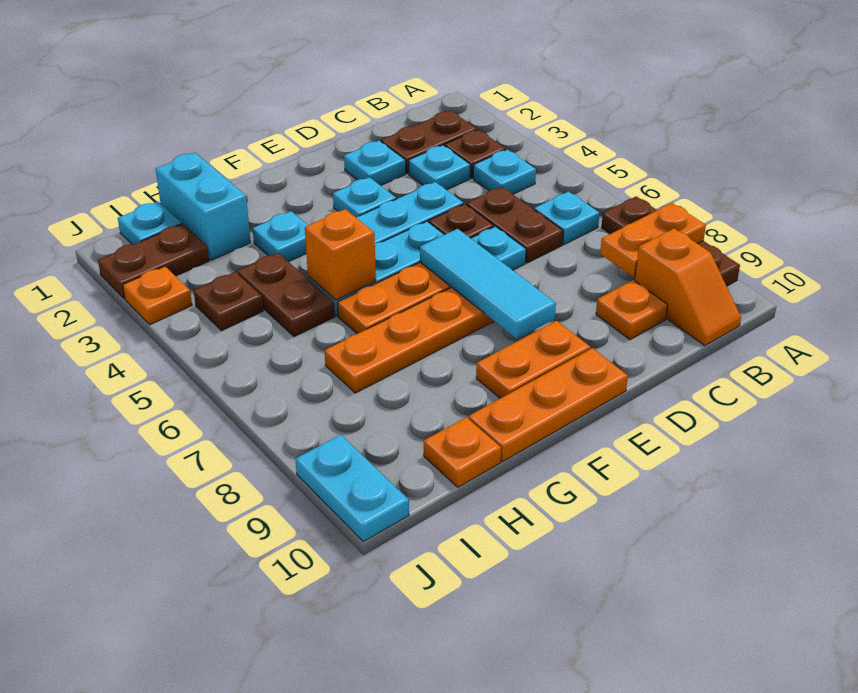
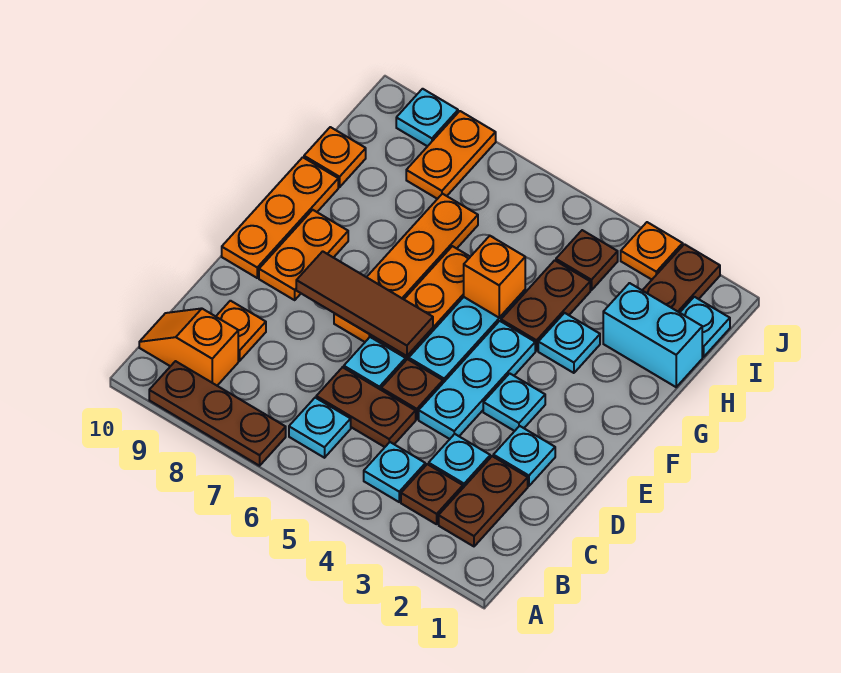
orange plate A8:B8 level 2 -> orange plate I8:J8 level 1
cyan tile E6:E8 level 2 -> brown tile E6:E8 level 2
brown plate H4:H5 level 1 -> brown plate G4:H4 level 1
cyan plate J9:J10 level 1 -> cyan plate J9 level 1

